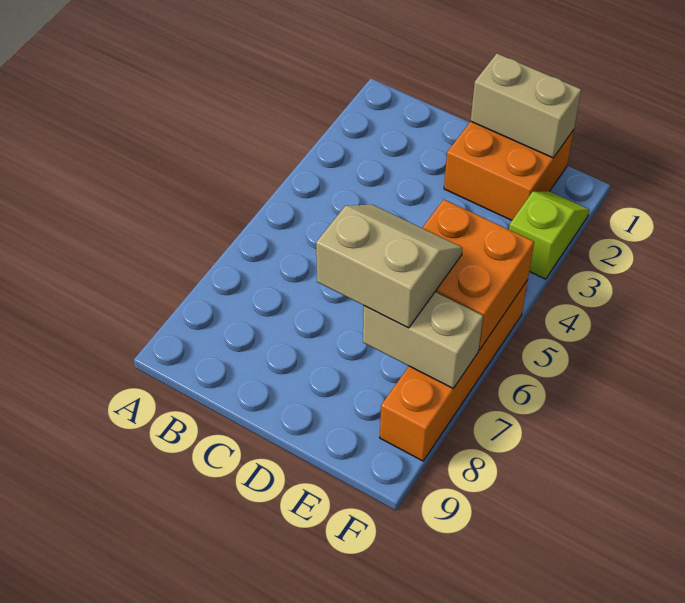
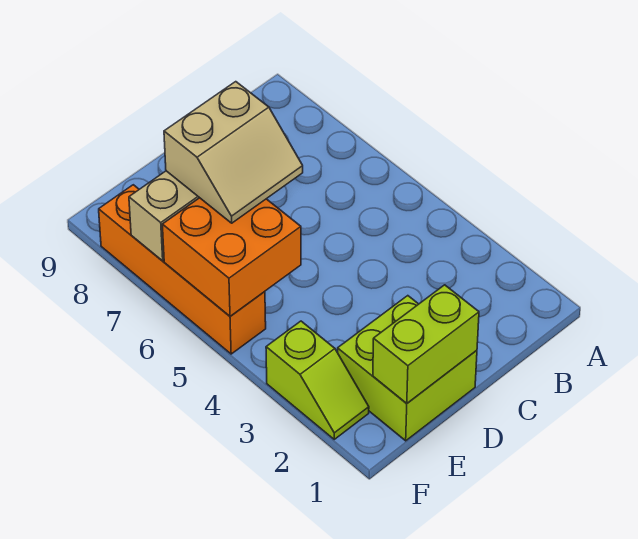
orange brick D1:E2 level 1 -> lime brick D1:E2 level 1
tan brick D1:E1 level 2 -> lime brick D1:E1 level 2

